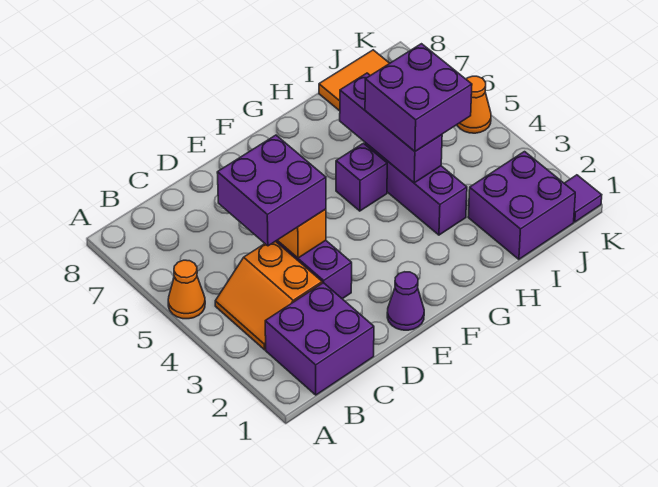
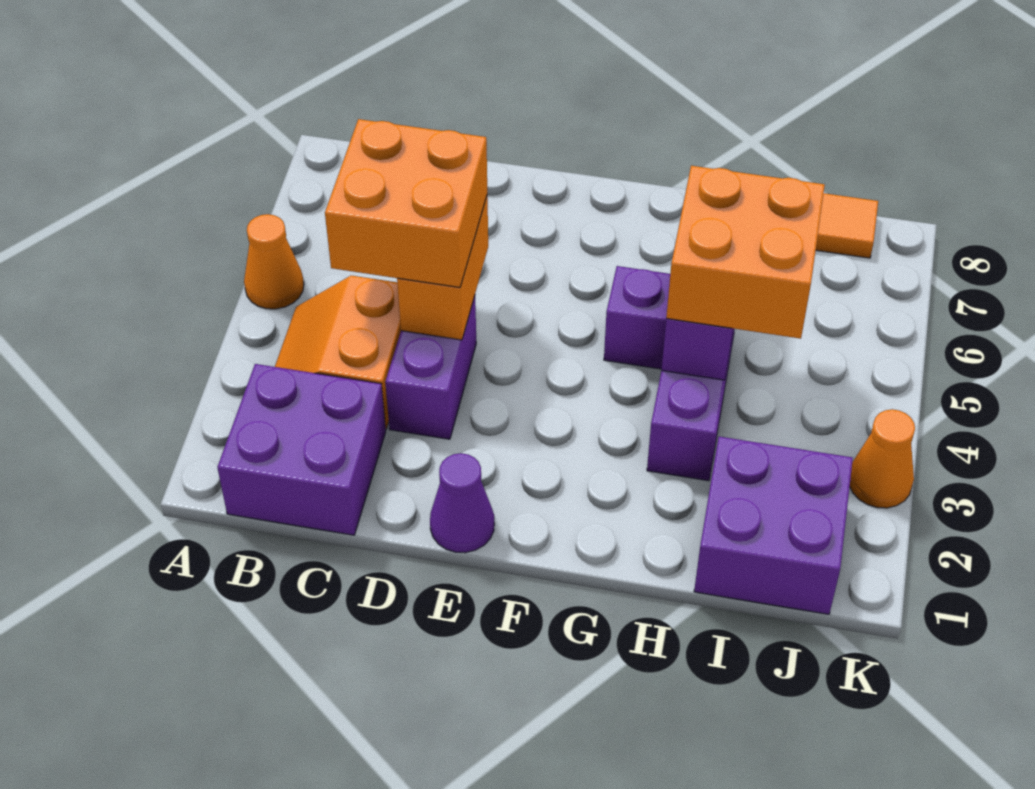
purple brick C4:D5 level 3 -> orange brick C4:D5 level 3
purple brick H4:I5 level 3 -> orange brick H4:I5 level 3
purple tile K1 level 1 -> none
orange cone K5 level 1 -> orange cone K3 level 1

